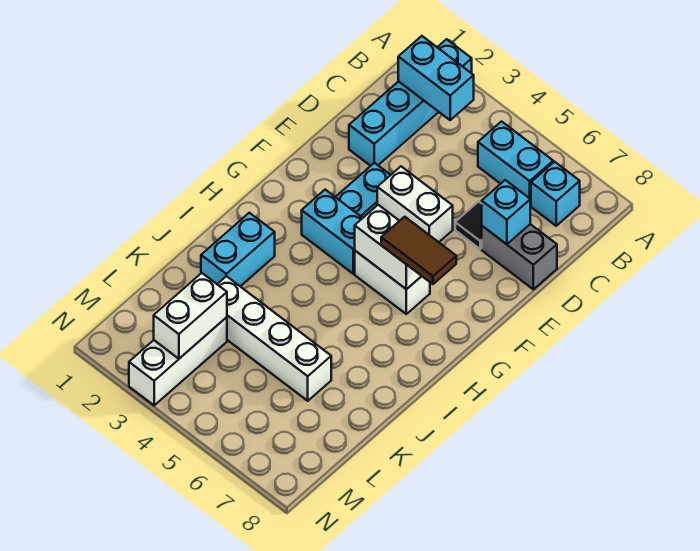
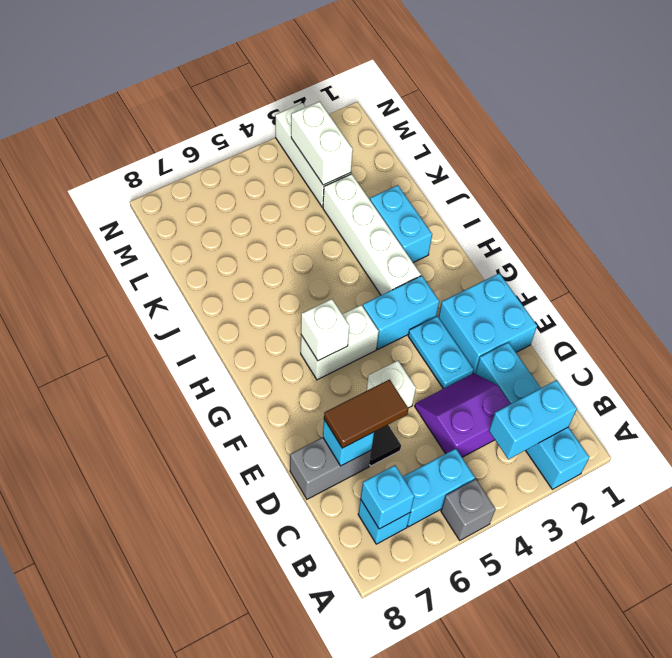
none -> grey brick A5 level 1
none -> cyan brick B7 level 2
none -> purple slope C3:D4 level 1 top C
none -> cyan brick E1:F2 level 1
white brick E4:E5 level 1 -> white brick E5 level 1
white brick G5:G6 level 2 -> white brick G6 level 2
brown tile G6:G7 level 3 -> brown tile D6:D7 level 3
white brick K3:K6 level 1 -> white brick H3:K3 level 1

